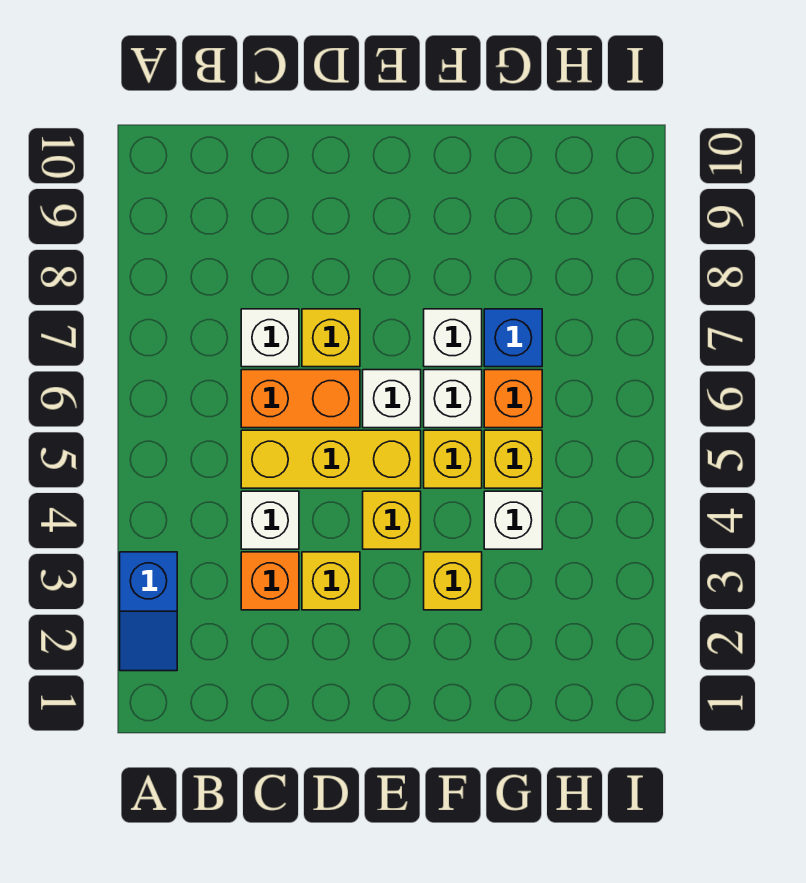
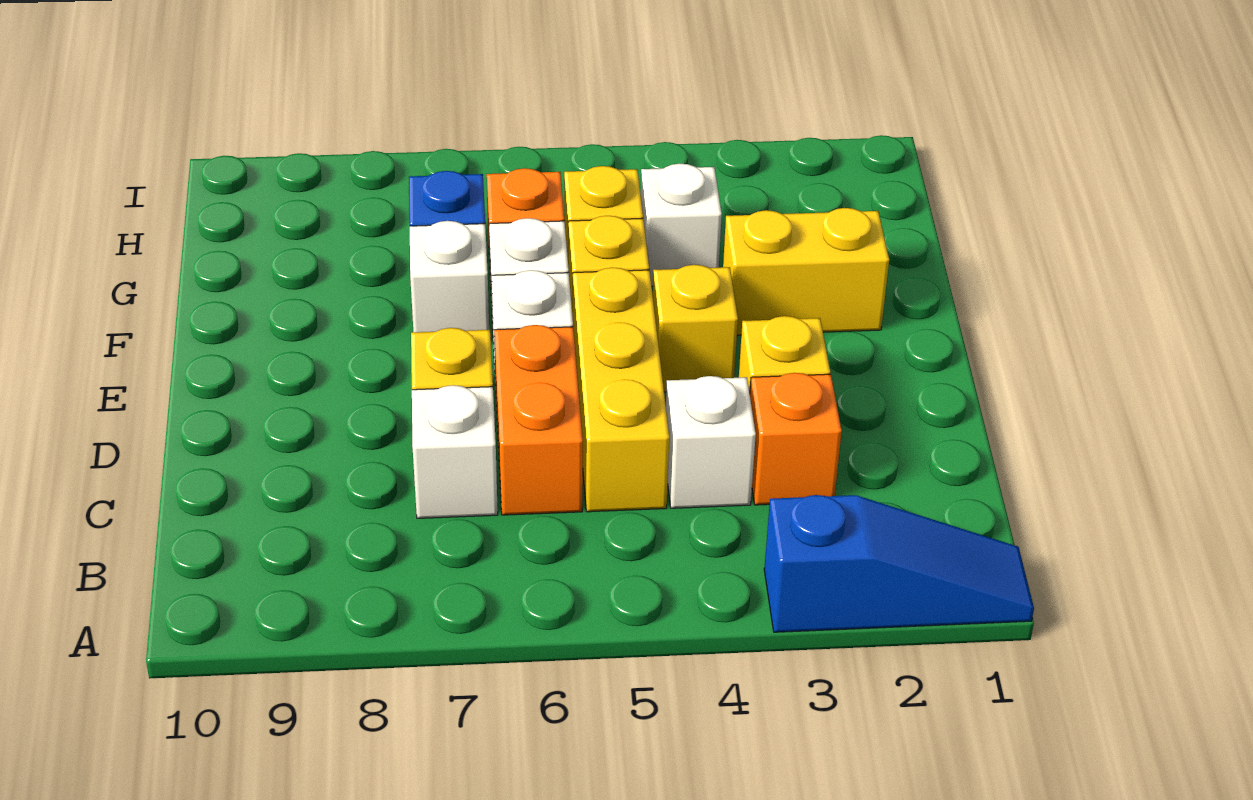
blue slope A2:A3 level 1 top 3 -> blue slope A1:A3 level 1 top 3
yellow brick F3 level 1 -> yellow brick F2:F3 level 1

